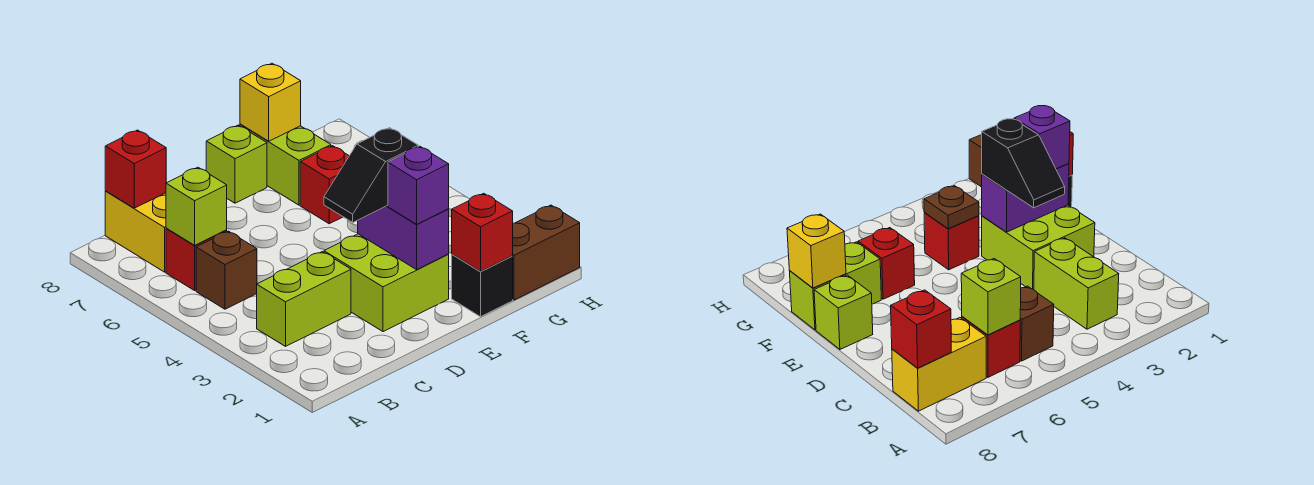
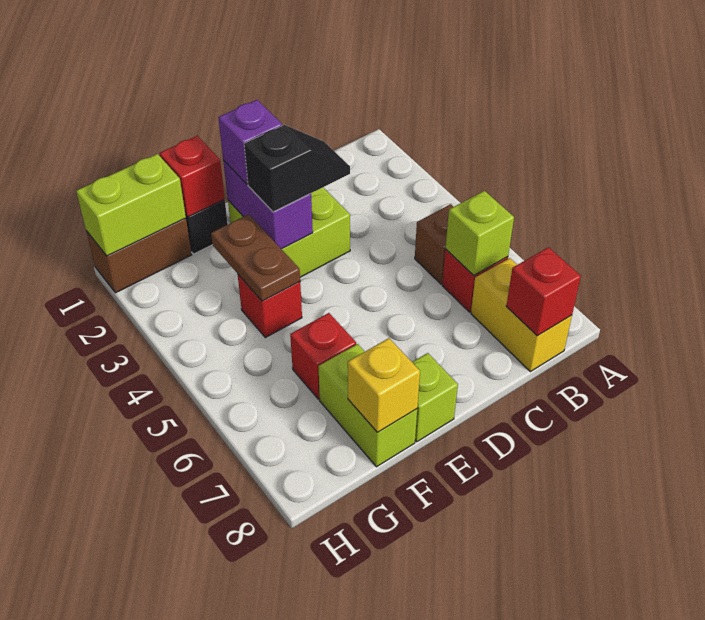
lime brick B3:C3 level 1 -> lime brick G1:H1 level 2
brown plate F4 level 2 -> brown plate F3:F4 level 2

